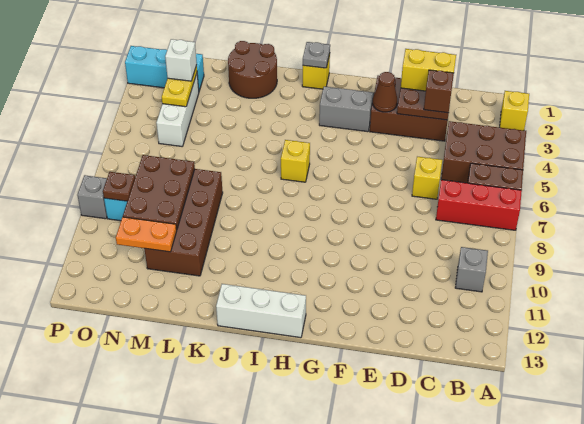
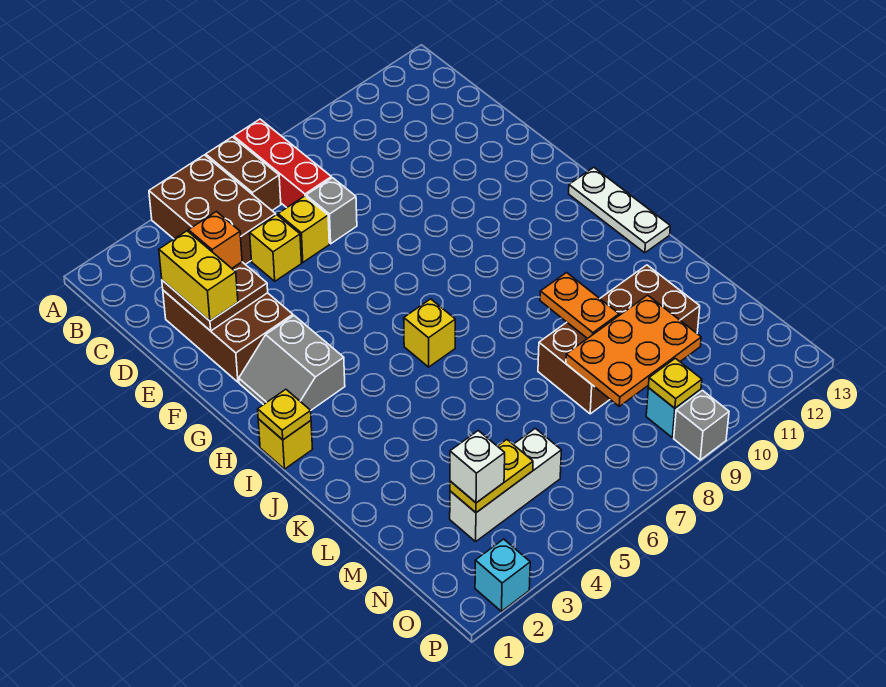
yellow brick A2 level 1 -> yellow brick D5 level 1
grey brick B10 level 1 -> grey brick D7 level 1
brown brick D3 level 3 -> orange brick D3 level 3
brown cone F3 level 2 -> none
white brick H13:J13 level 1 -> white plate H13:J13 level 1
grey plate I1 level 2 -> yellow plate I1 level 2
brown round brick K1:L2 level 1 -> none
brown plate M8:N10 level 2 -> orange plate M8:N10 level 2
orange plate M11:N11 level 2 -> orange plate K9:L9 level 2
cyan brick N2:P2 level 1 -> cyan brick P2 level 1
brown plate O9 level 2 -> yellow plate O9 level 2

